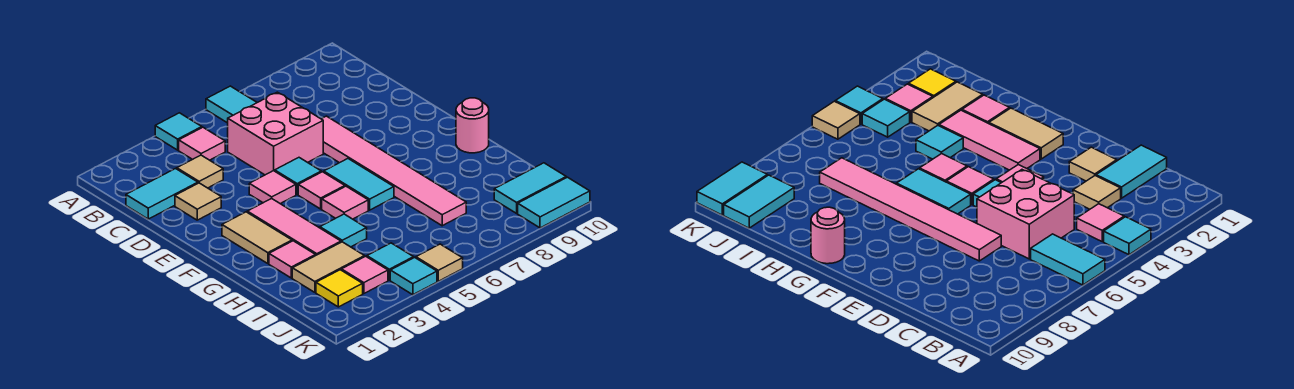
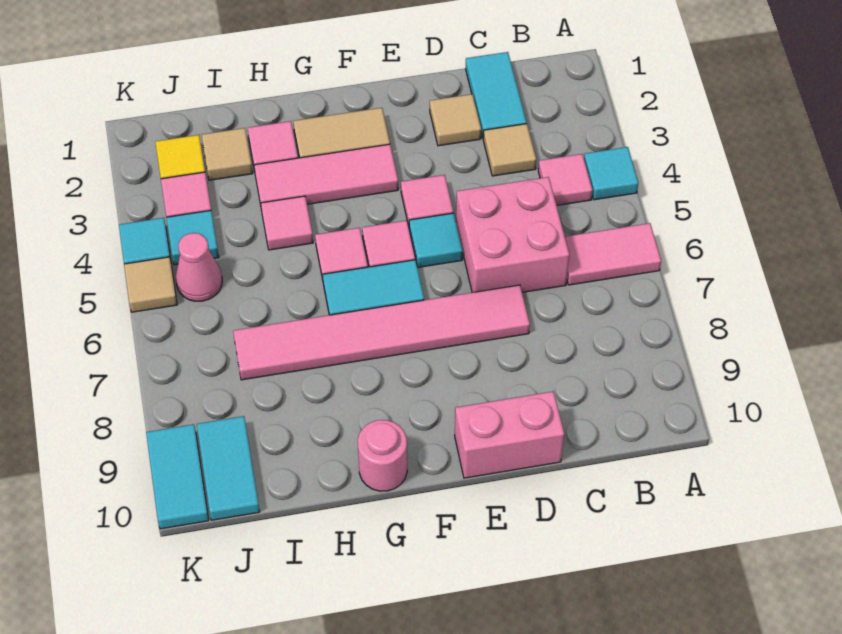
cyan tile A6:B6 level 1 -> pink tile A6:B6 level 1
none -> pink brick D10:E10 level 1
cyan tile H4 level 1 -> pink tile H4 level 1
tan tile I2:I3 level 1 -> tan tile I2 level 1
none -> pink cone J5 level 1

